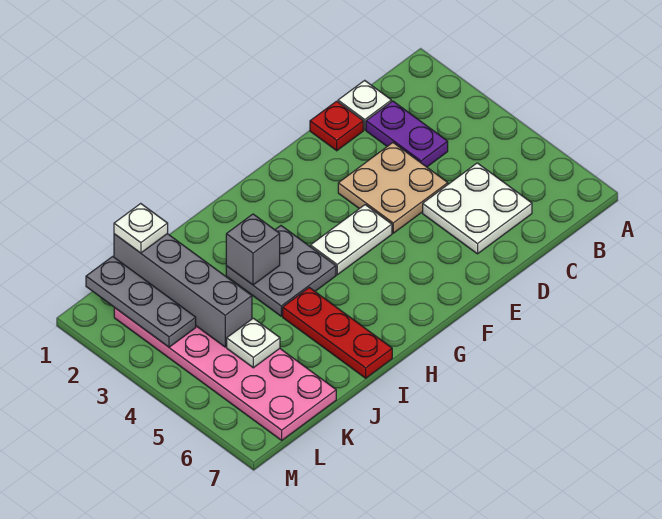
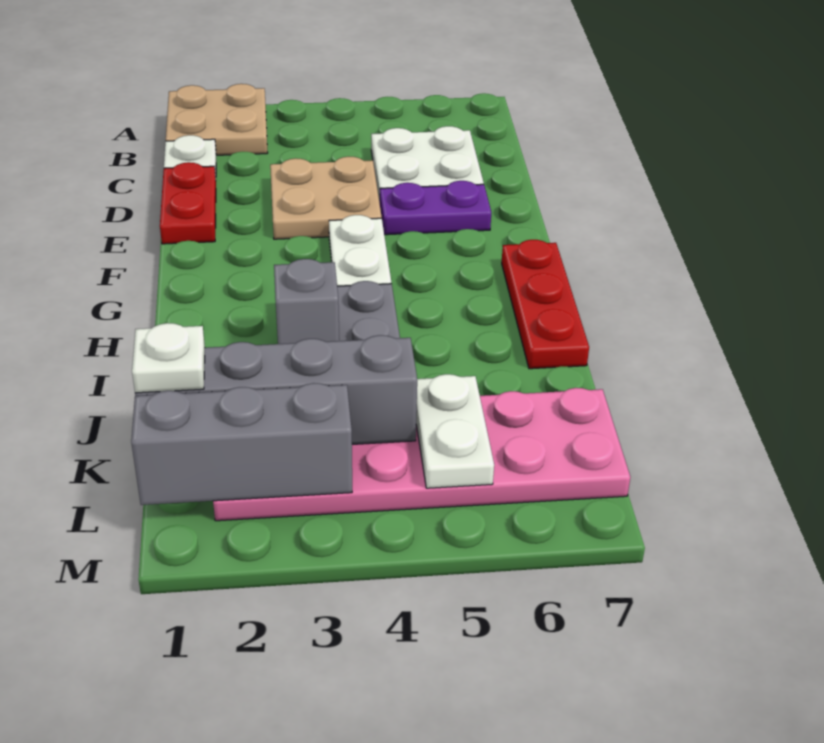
none -> tan plate A1:B2 level 1
purple plate C2:C3 level 1 -> purple plate E5:E6 level 1
red plate D1 level 1 -> red plate D1:E1 level 1
red plate I5:I7 level 1 -> red plate G7:I7 level 1
white plate K5 level 2 -> white plate K5:L5 level 2
grey plate L1:L3 level 2 -> grey brick L1:L3 level 2

